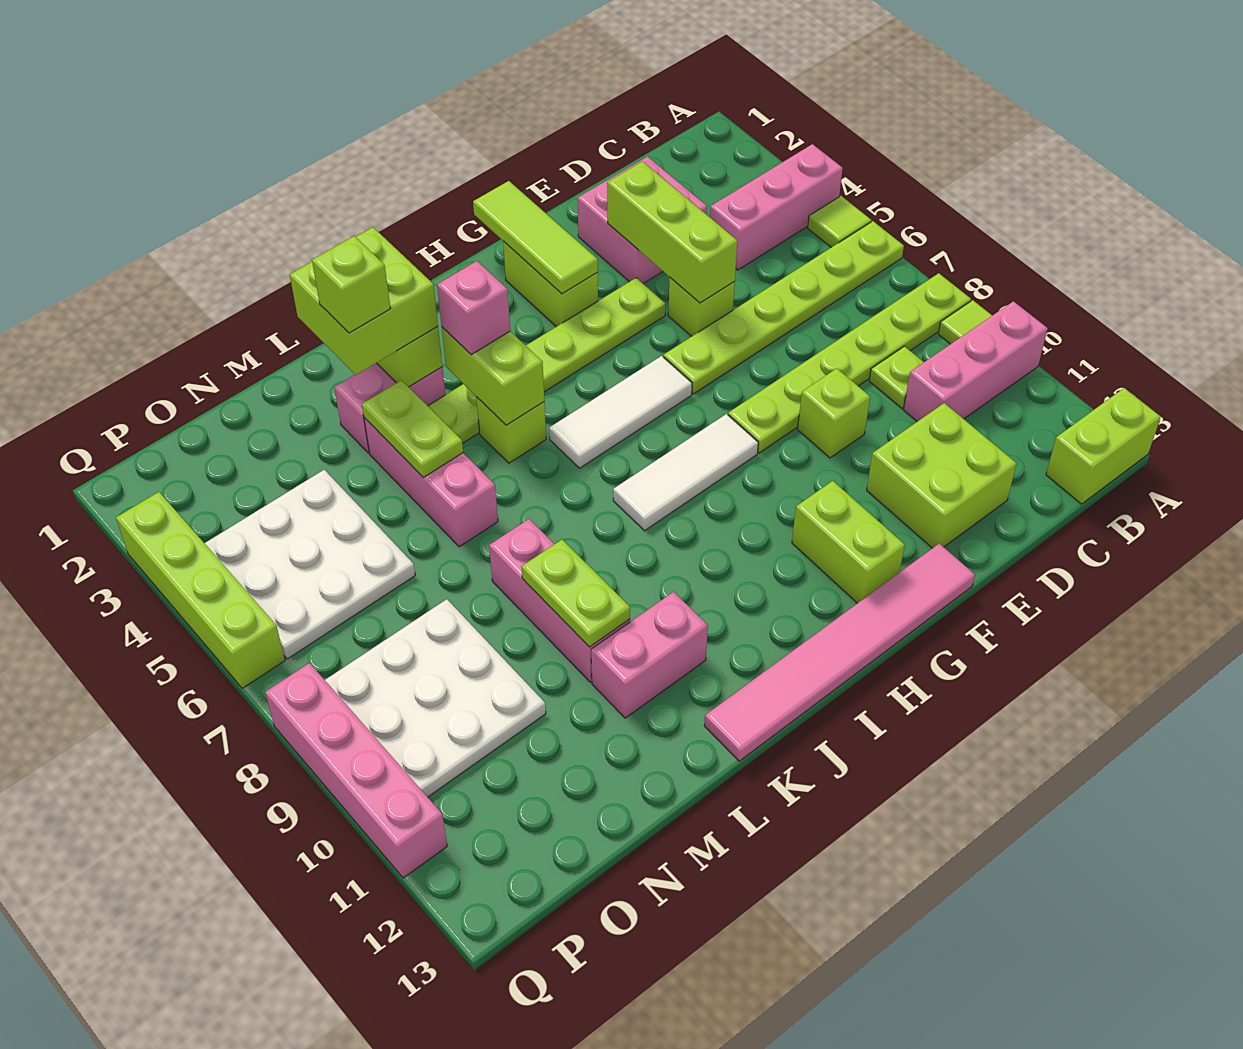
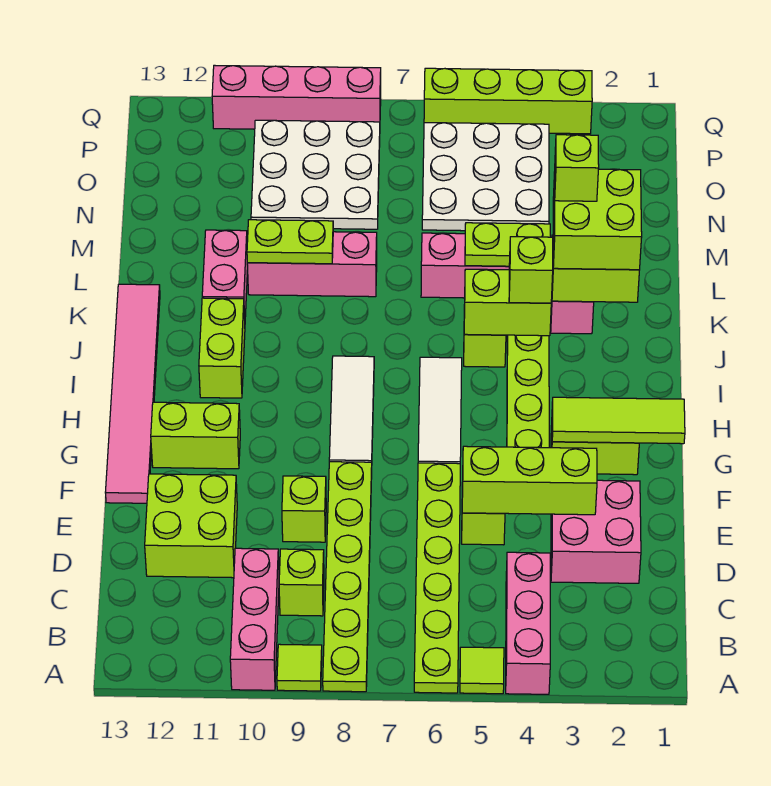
lime brick A13:B13 level 1 -> lime brick I11:J11 level 1
lime plate C9 level 1 -> lime brick C9 level 1
pink brick J4 level 3 -> lime brick J4 level 3

